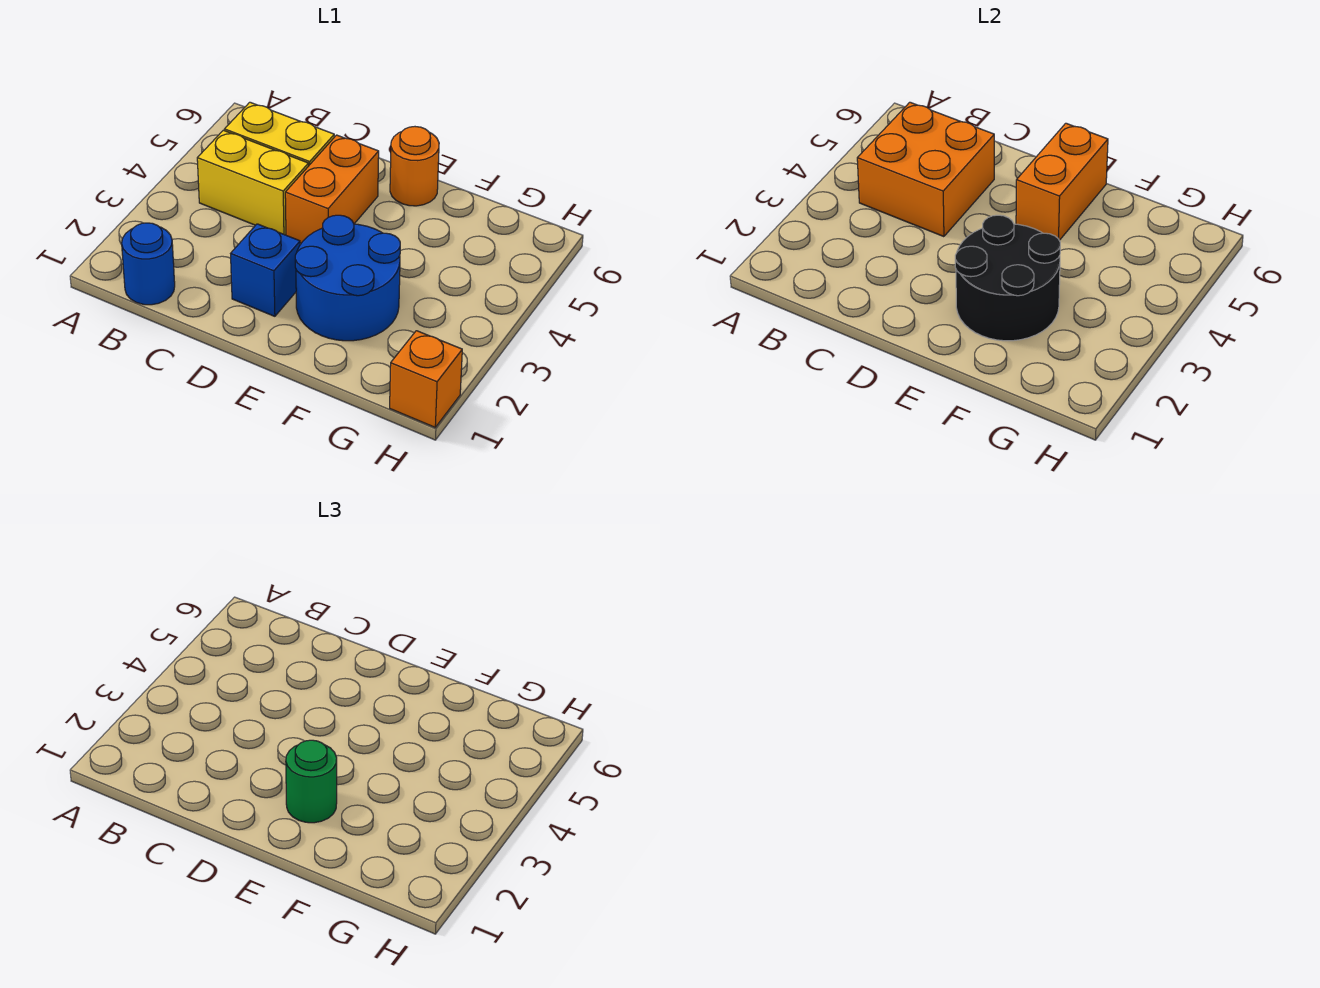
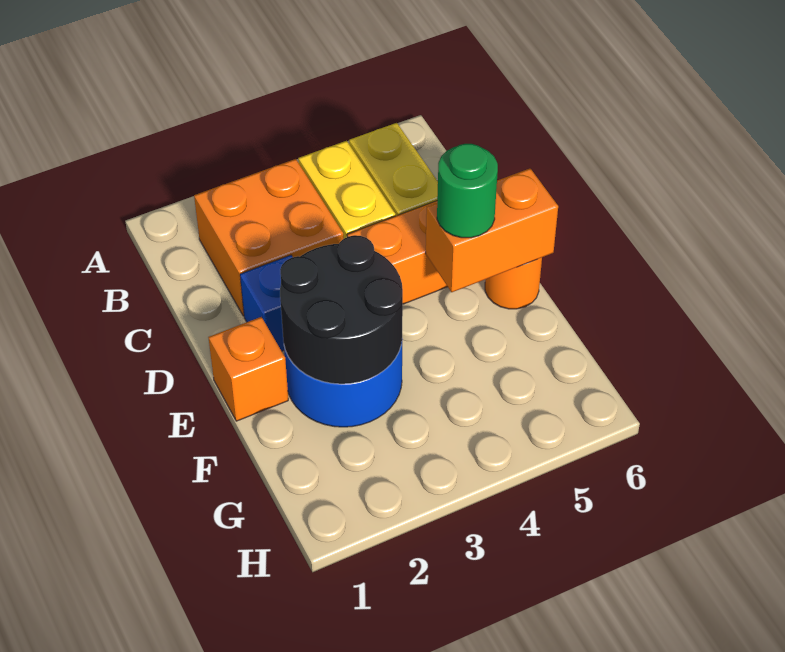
blue round brick B1 level 1 -> none
orange brick B4:C5 level 2 -> orange brick B2:C3 level 1
green round brick E2 level 3 -> green round brick E5 level 3
orange brick H1 level 1 -> orange brick E1 level 1

